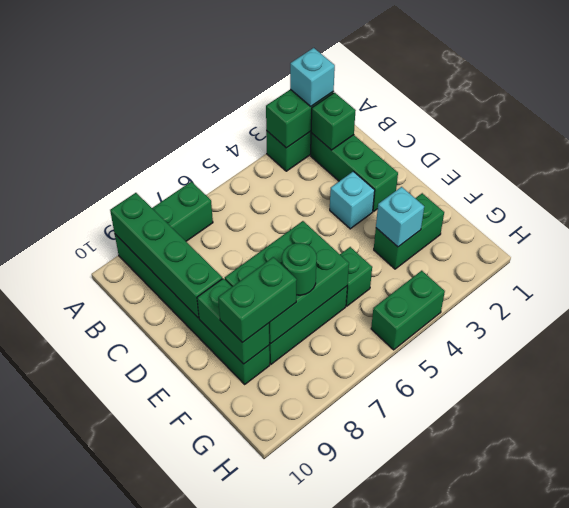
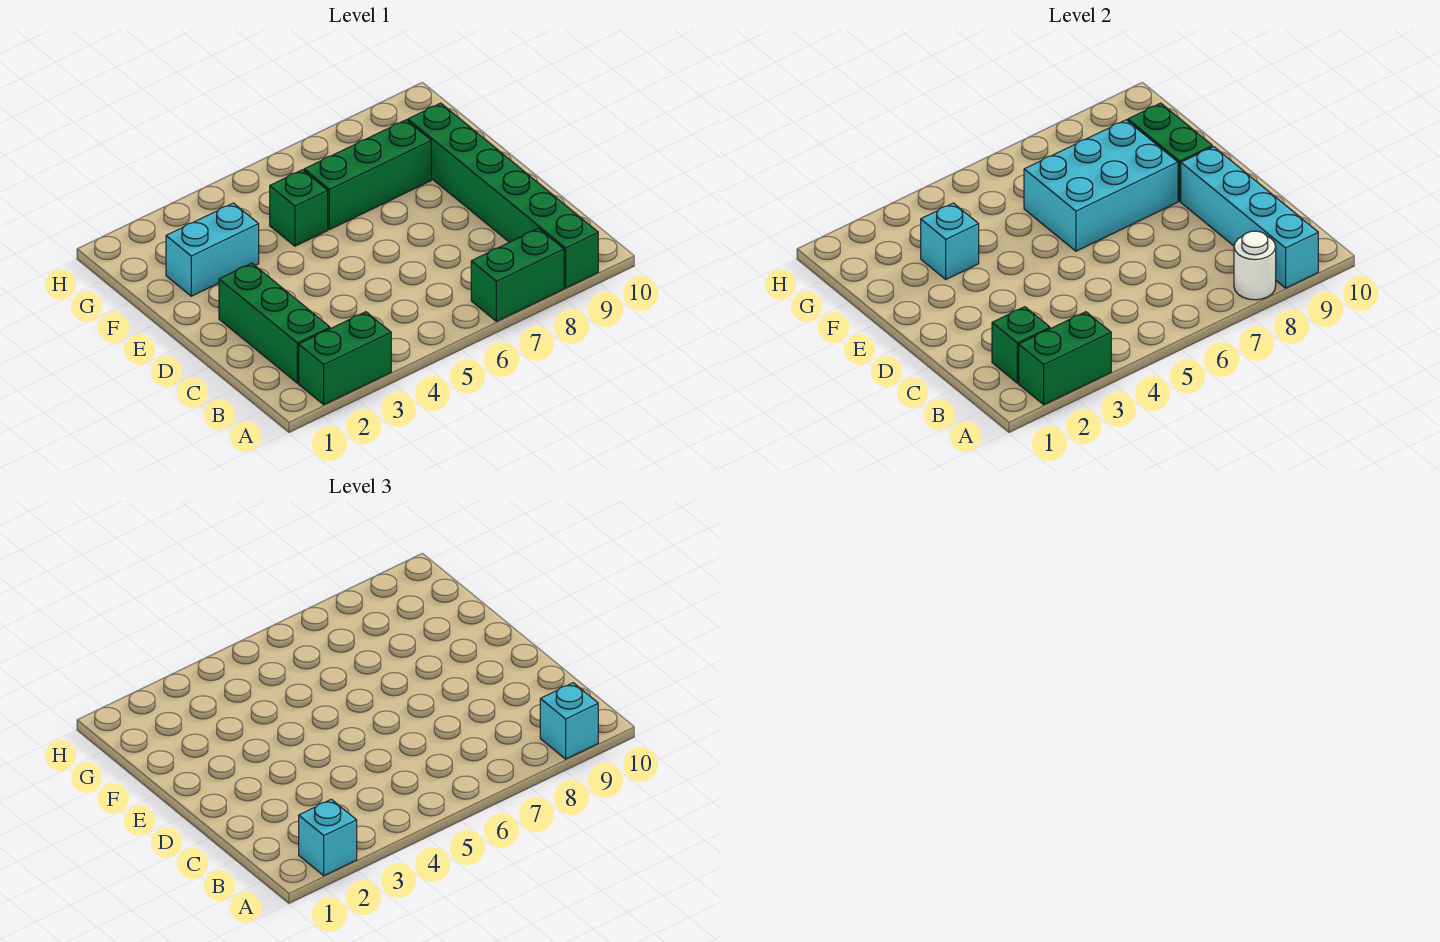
none -> white round brick A8 level 2
green brick A9:D9 level 2 -> cyan brick A9:D9 level 2
cyan brick D3 level 1 -> cyan brick A9 level 3
green brick E6:F8 level 2 -> cyan brick E6:F8 level 2
green brick F2:F3 level 1 -> cyan brick F2:F3 level 1
green round brick F7 level 3 -> none
green brick F8:F9 level 3 -> none
green brick H4:H5 level 1 -> none

